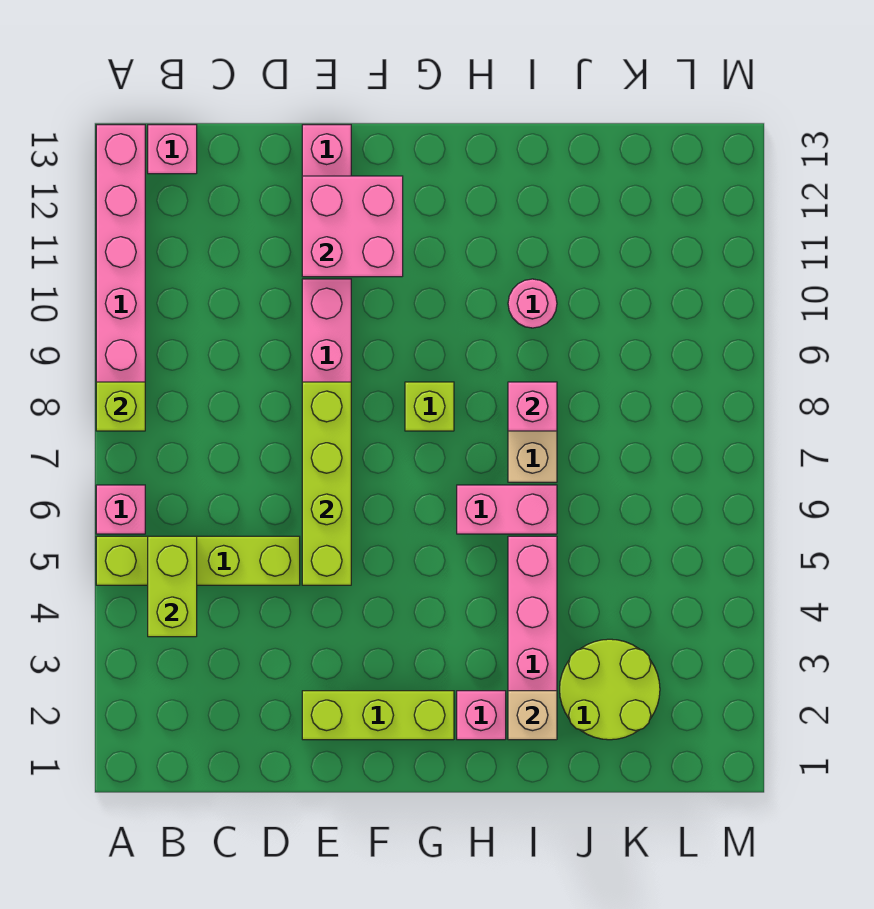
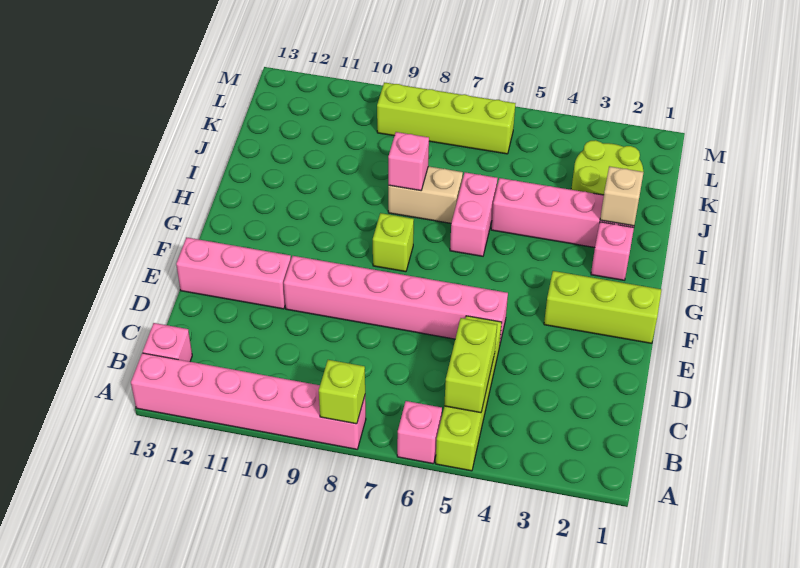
lime brick B4:B5 level 2 -> lime brick B5:C5 level 2
lime brick E2:G2 level 1 -> lime brick F1:F3 level 1
lime brick E5:E8 level 2 -> lime brick L6:L9 level 1
pink brick E11:F12 level 2 -> none
pink round brick I10 level 1 -> none

